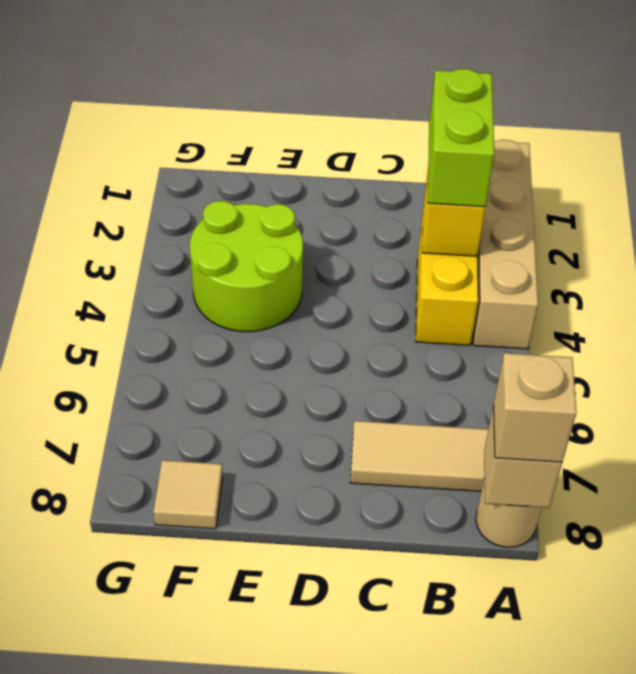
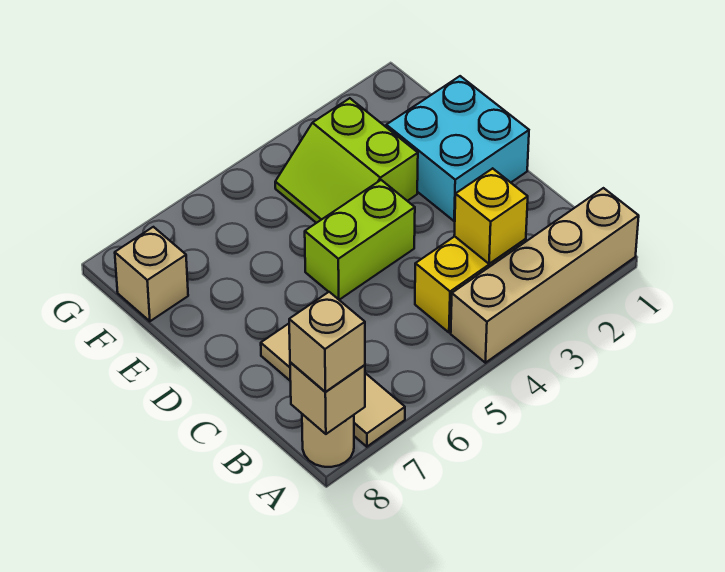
lime brick B2:B3 level 3 -> lime brick D4:D5 level 1
none -> cyan brick D1:E2 level 1
lime round brick E3:F4 level 1 -> lime slope E3:F4 level 1 top 3
tan tile F8 level 1 -> tan brick F8 level 1

